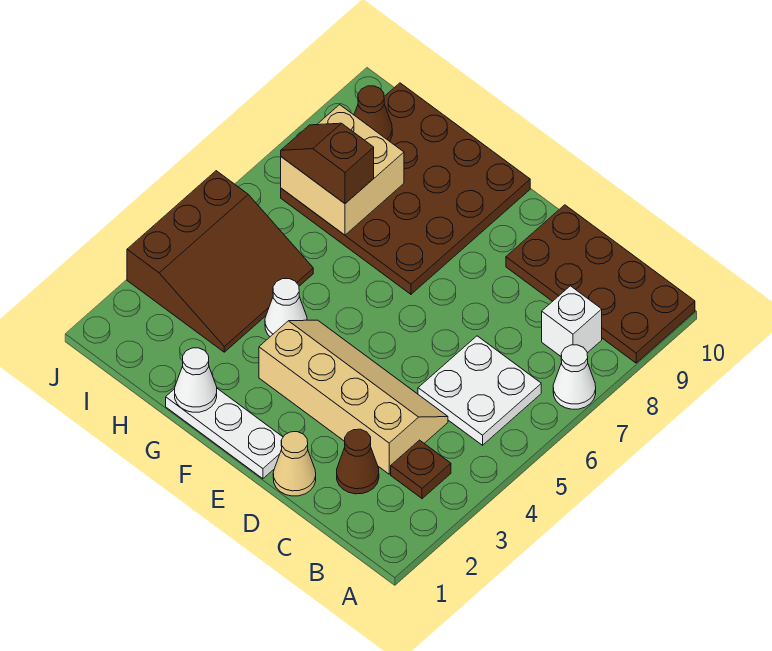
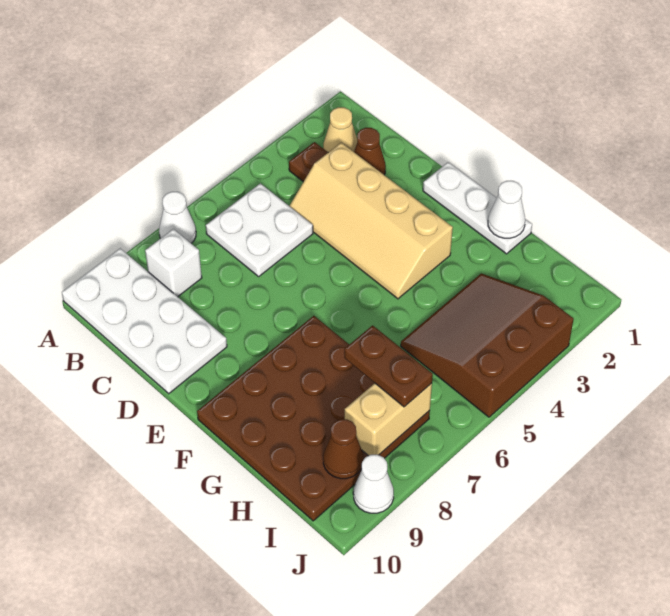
brown plate A9:D10 level 1 -> white plate A9:D10 level 1
tan cone D1 level 1 -> tan cone B2 level 1
white cone G4 level 1 -> white cone J9 level 1
tan brick H7:I8 level 2 -> tan brick I7:I8 level 2
brown slope H7:I7 level 3 top H -> brown plate H7:I7 level 3

